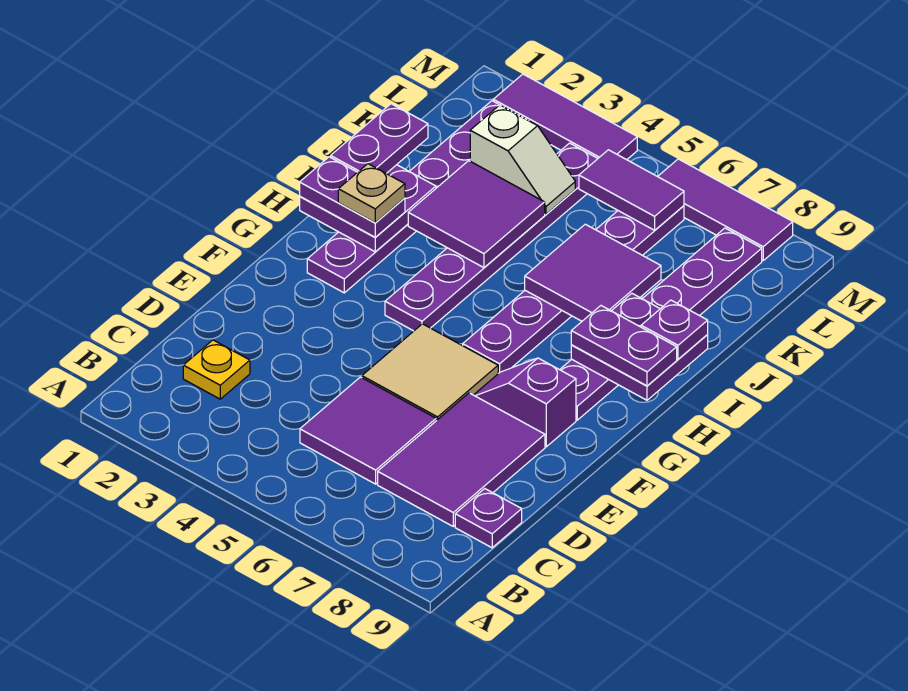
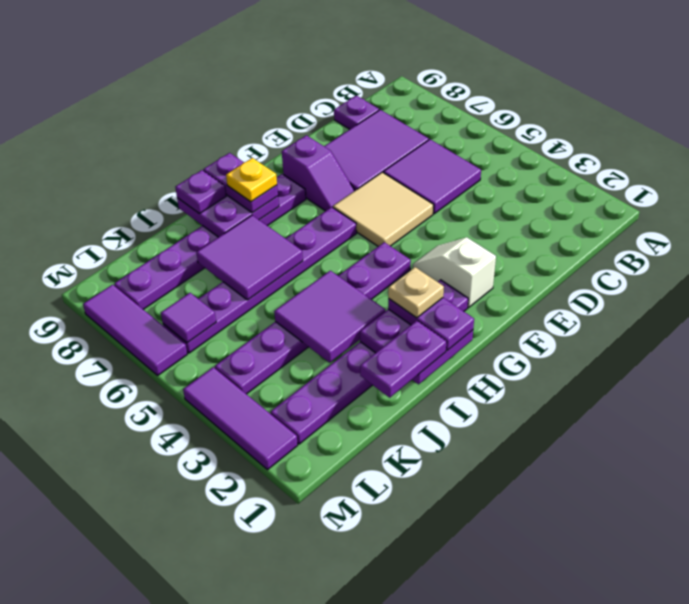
yellow plate C2 level 1 -> yellow plate H8 level 4
white slope K3:K4 level 2 top 3 -> white slope F2:F3 level 1 top 2
purple tile L5:L6 level 2 -> purple tile L6 level 2

